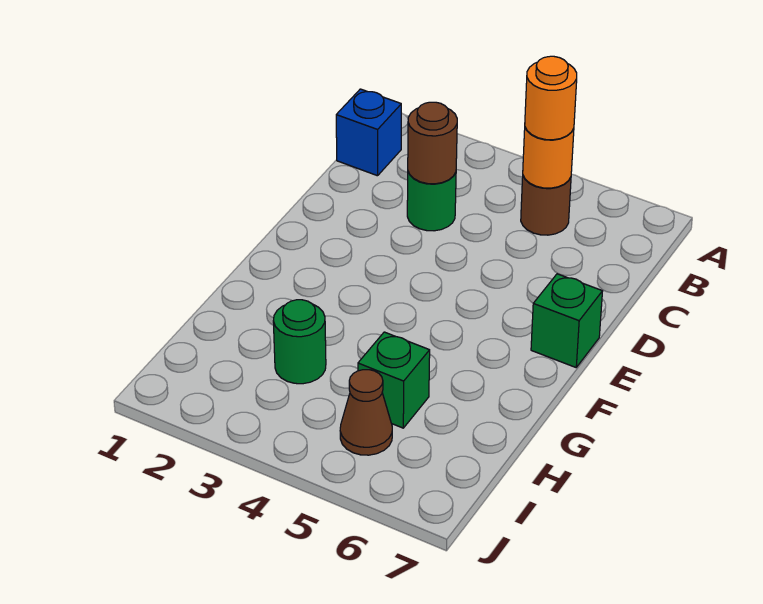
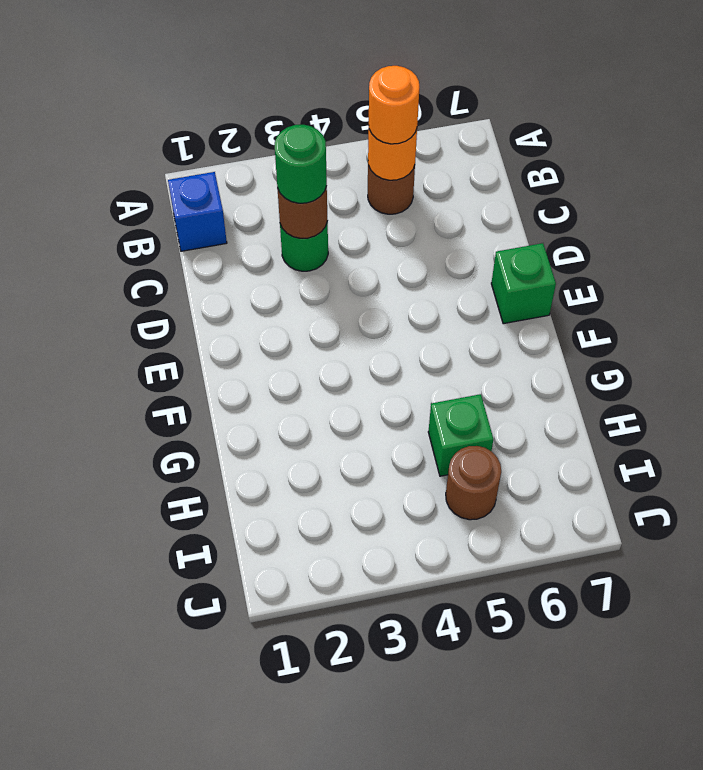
green round brick H3 level 1 -> green round brick C3 level 3
brown cone I5 level 1 -> brown round brick I5 level 1

